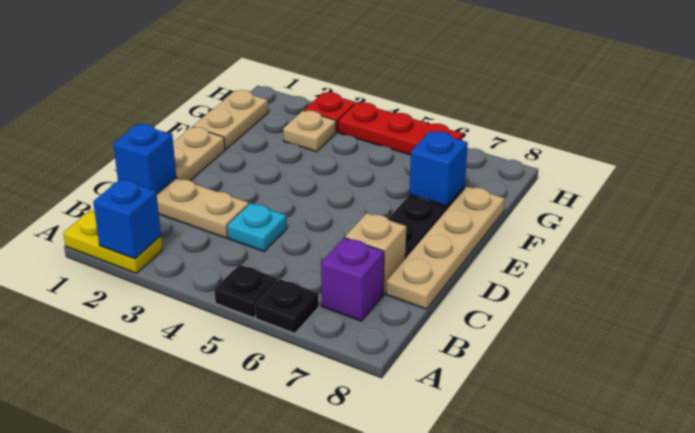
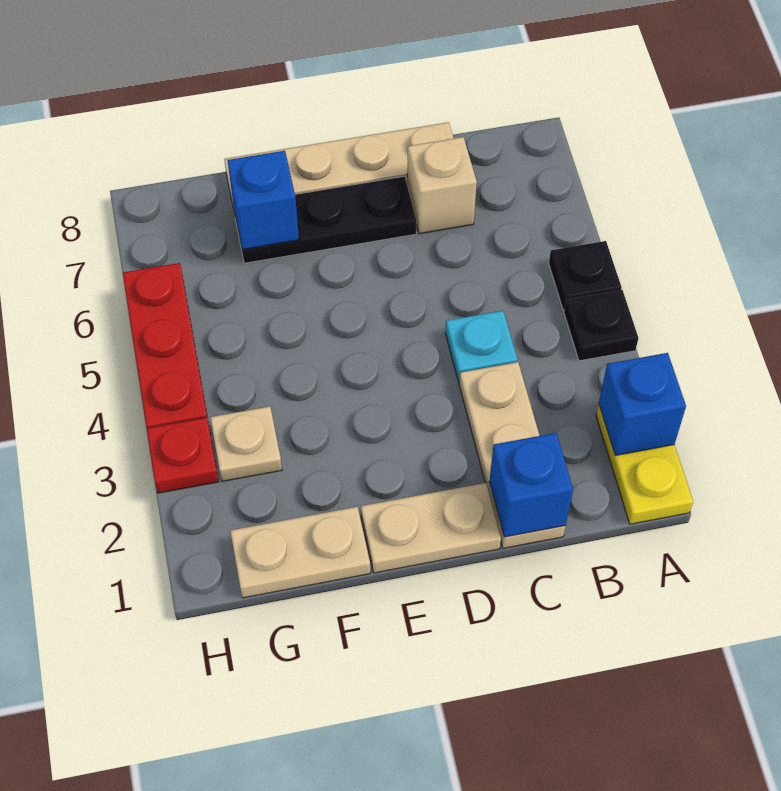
black plate A6 level 1 -> black plate A4 level 1
purple brick B7 level 1 -> none

